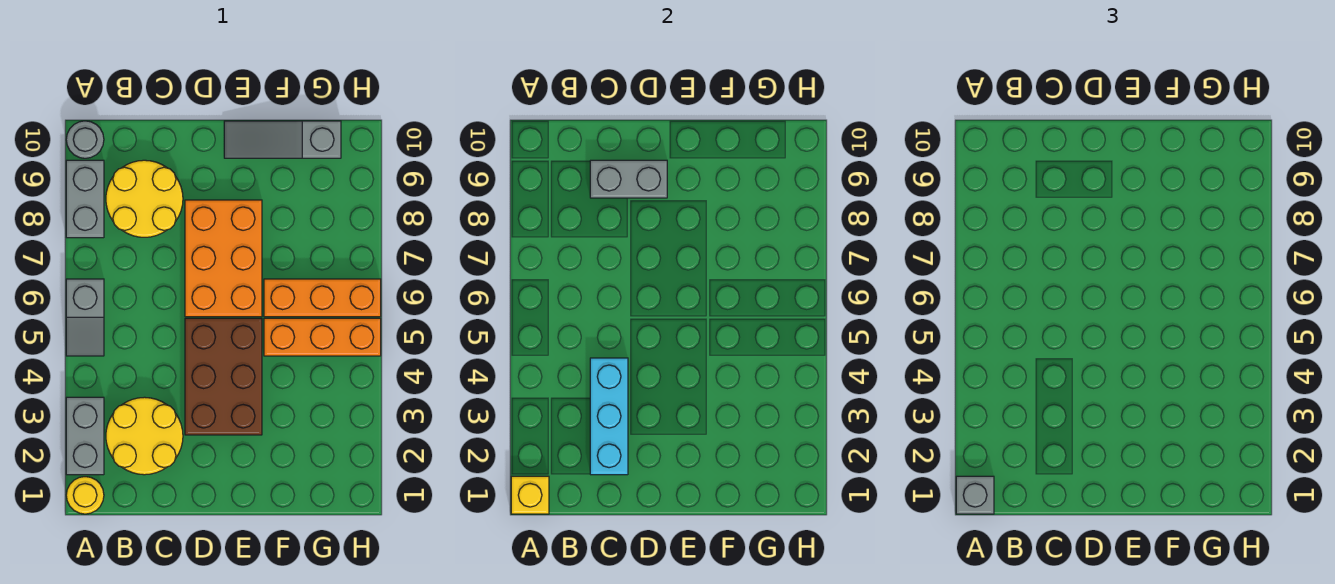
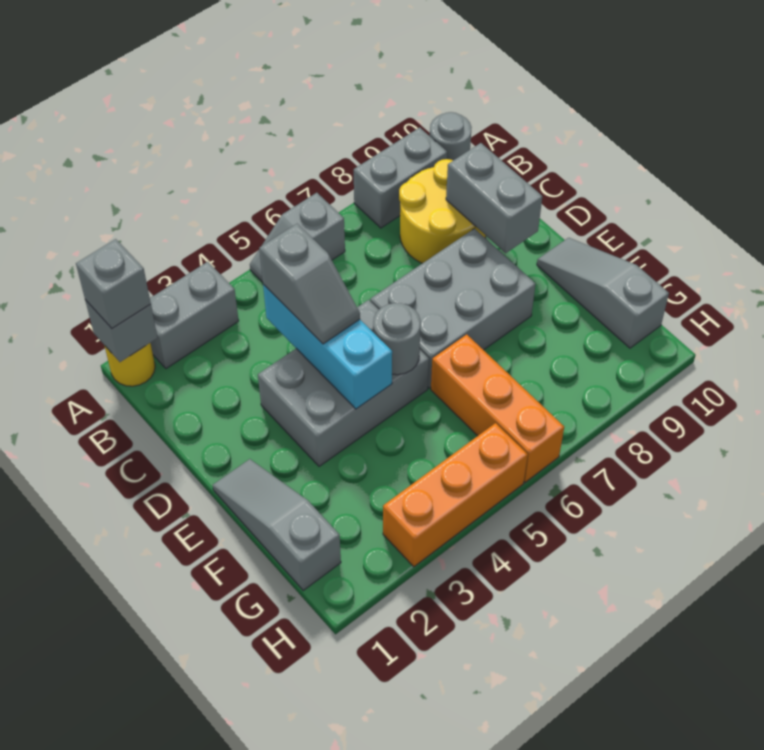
yellow brick A1 level 2 -> grey brick A1 level 2
yellow round brick B2:C3 level 1 -> none
cyan brick C2:C4 level 2 -> cyan brick C4:E4 level 2
none -> grey slope C4:D4 level 3 top C
brown brick D3:E5 level 1 -> grey brick D3:E5 level 1
orange brick D6:E8 level 1 -> grey brick D6:E8 level 1
none -> grey slope E1:G1 level 1 top G
none -> grey round brick E5 level 2
orange brick F5:H5 level 1 -> orange brick H3:H5 level 1

